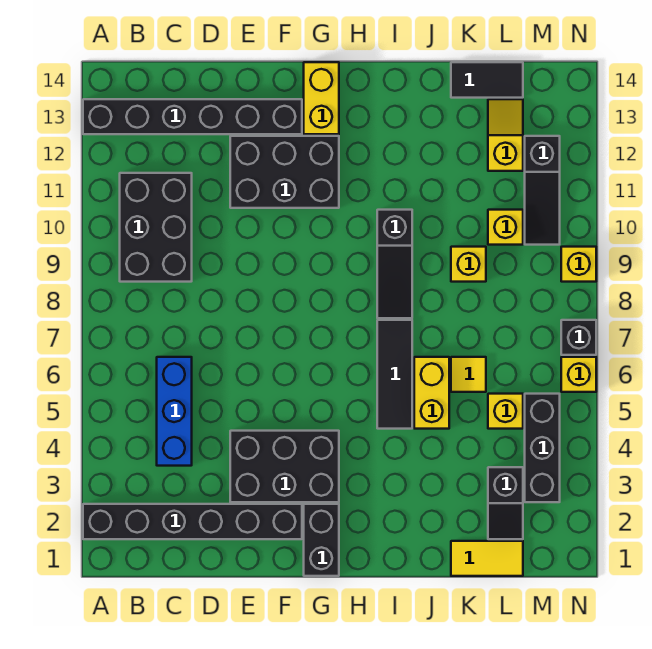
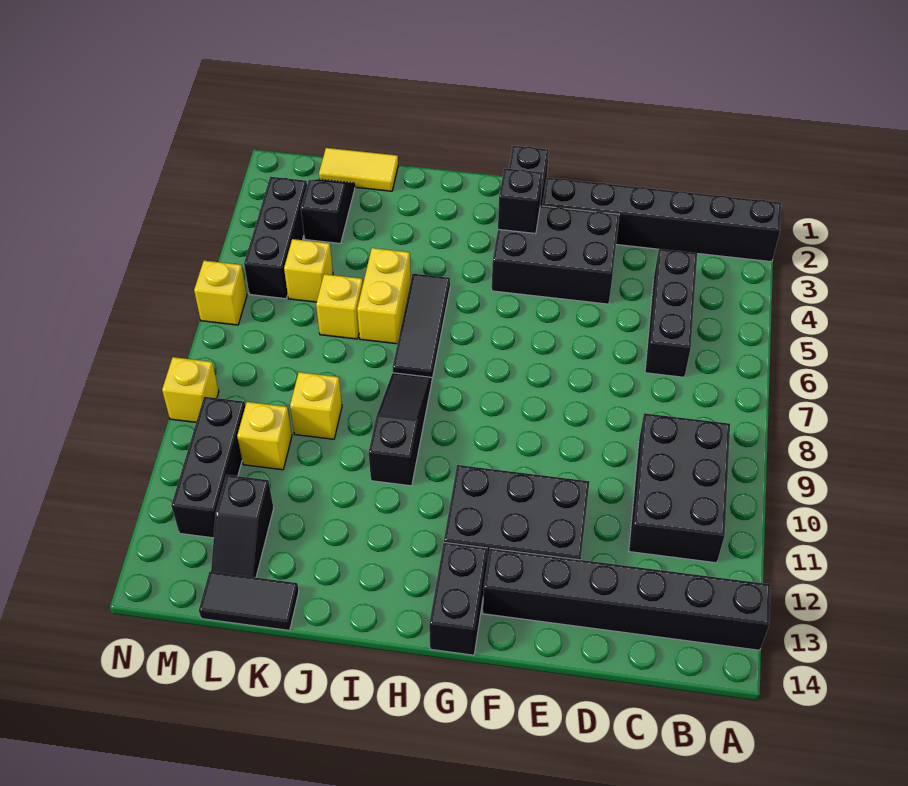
blue brick C4:C6 level 1 -> black brick C4:C6 level 1
yellow brick G13:G14 level 1 -> black brick G13:G14 level 1
yellow tile K6 level 1 -> yellow brick K6 level 1
yellow slope L12:L13 level 1 top 12 -> black slope L12:L13 level 1 top 12
black slope M10:M12 level 1 top 12 -> black brick M10:M12 level 1
black brick N7 level 1 -> black brick G3 level 2

